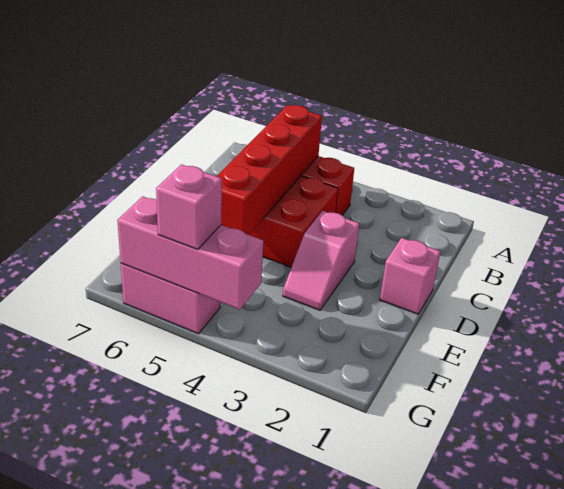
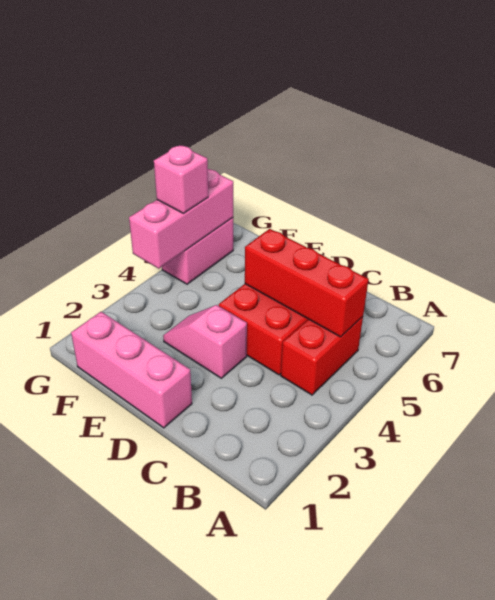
red brick B5:E5 level 2 -> red brick B5:D5 level 2
pink brick D1 level 1 -> pink brick D1:F1 level 1

